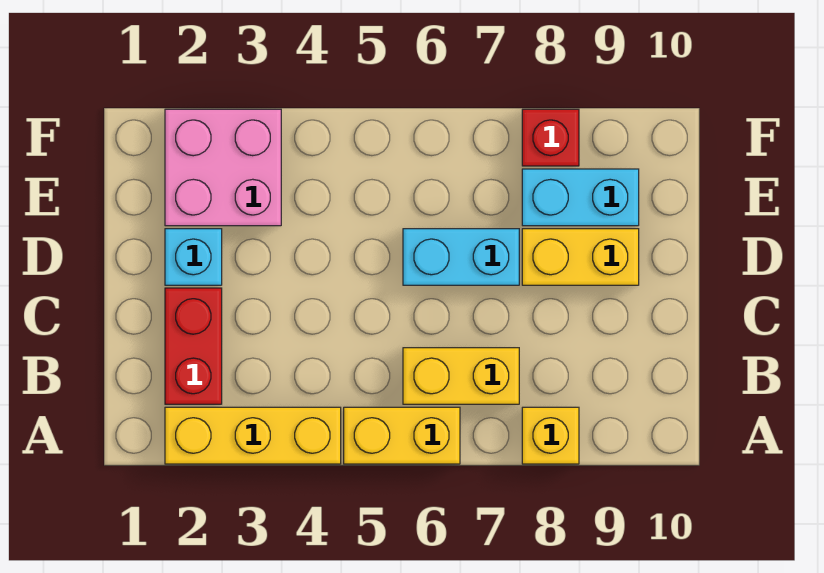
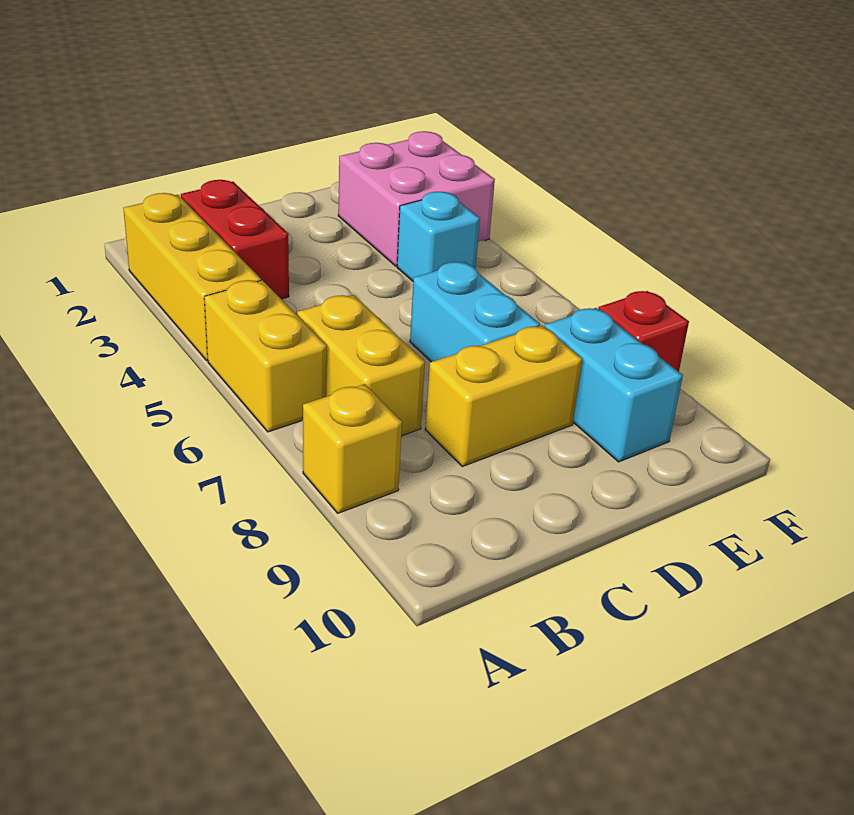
red brick B2:C2 level 1 -> red brick B2:B3 level 1
cyan brick D2 level 1 -> cyan brick E4 level 1
yellow brick D8:D9 level 1 -> yellow brick C8:D8 level 1

